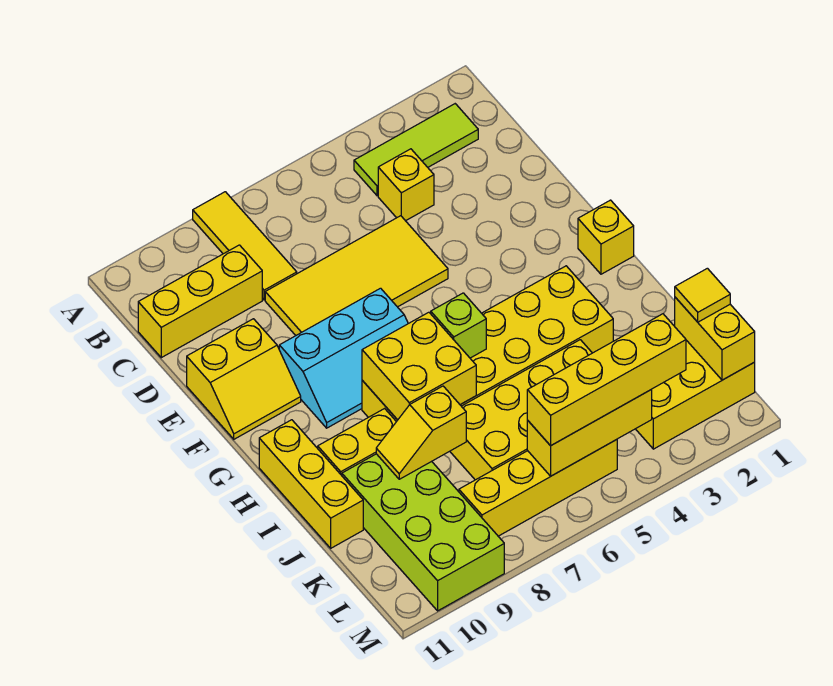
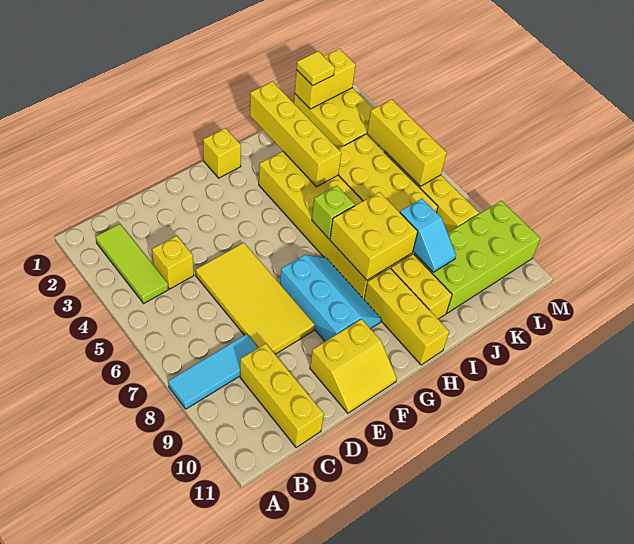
yellow tile A8:C8 level 1 -> cyan tile A8:C8 level 1
yellow slope E10:F11 level 1 top E -> yellow slope E10:F11 level 1 top 10
yellow brick H11:J11 level 1 -> yellow brick H9:H11 level 1
yellow slope J8:J9 level 2 top 8 -> cyan slope J8:J9 level 2 top 8
yellow brick L3:L6 level 3 -> yellow brick I1:I4 level 2

